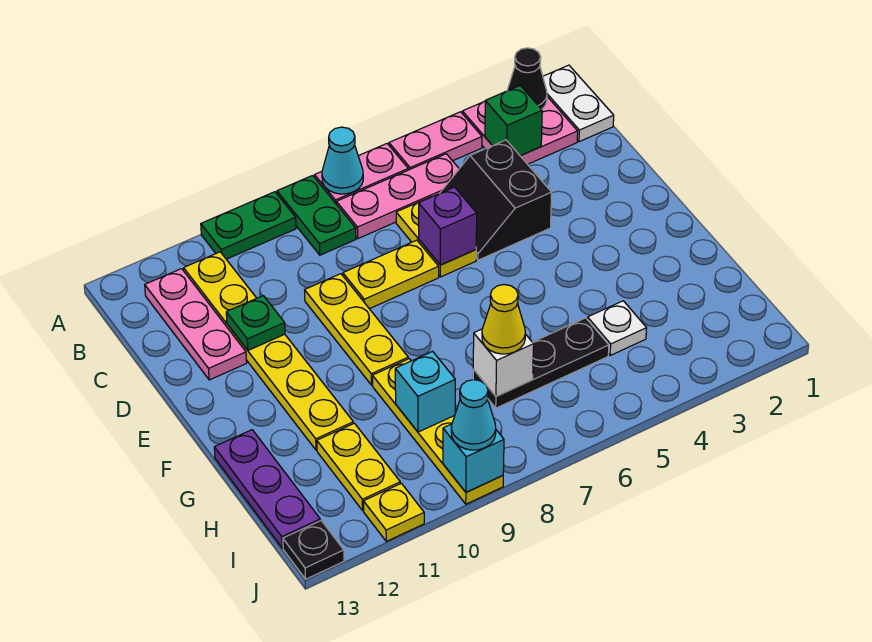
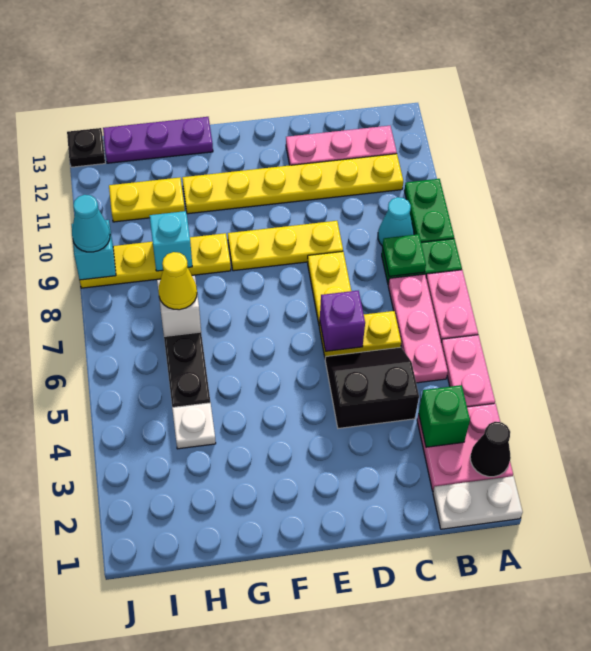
cyan cone A7 level 2 -> cyan cone B9 level 1
green plate D11 level 2 -> green plate B8 level 2
yellow plate J11 level 1 -> none

